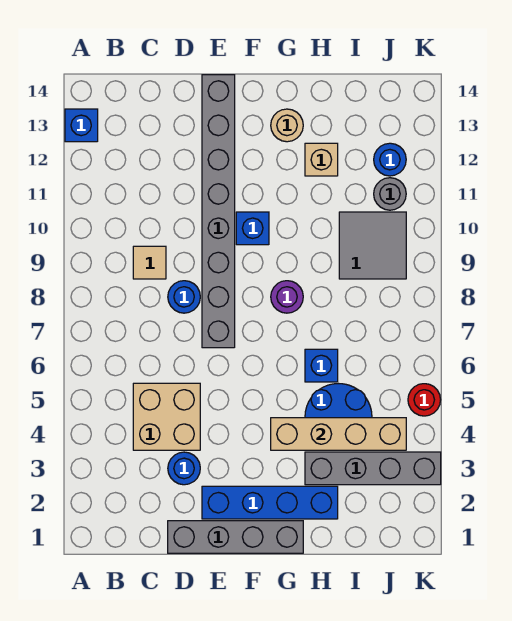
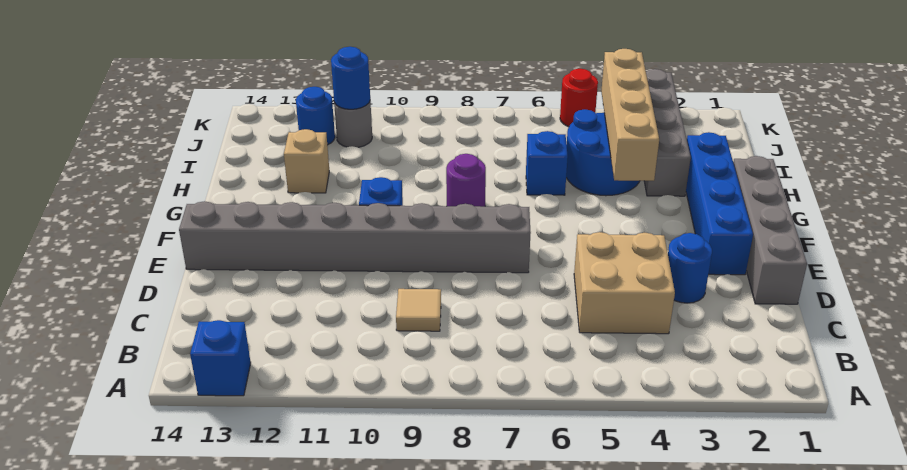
blue round brick D8 level 1 -> blue round brick J11 level 2
tan round brick G13 level 1 -> none
grey tile I9:J10 level 1 -> none

